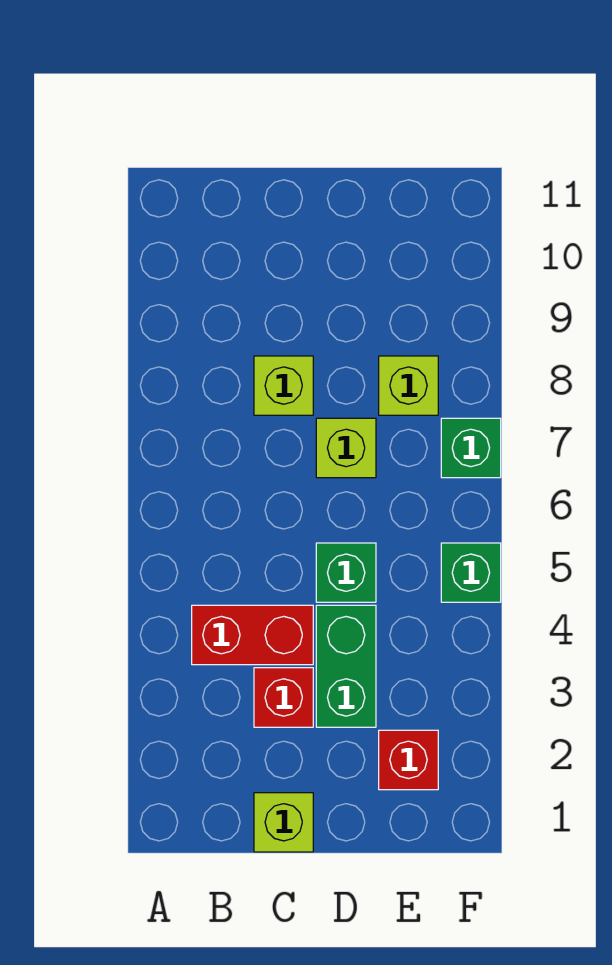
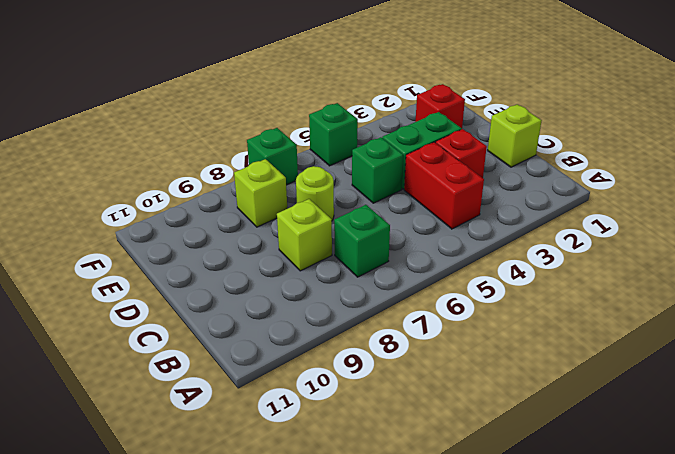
none -> green brick B7 level 1
lime brick D7 level 1 -> lime round brick D7 level 1

